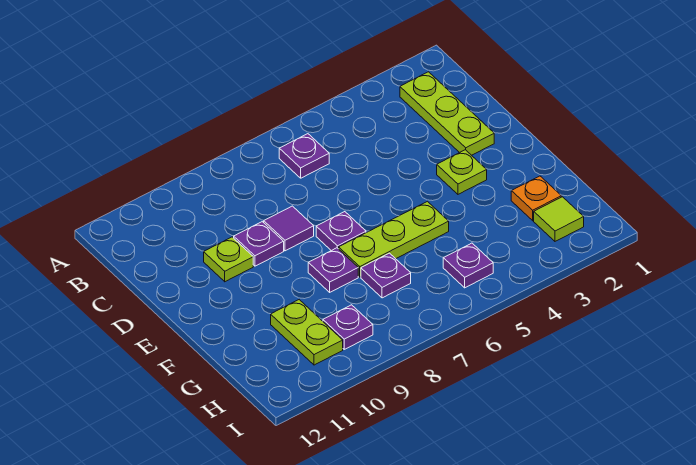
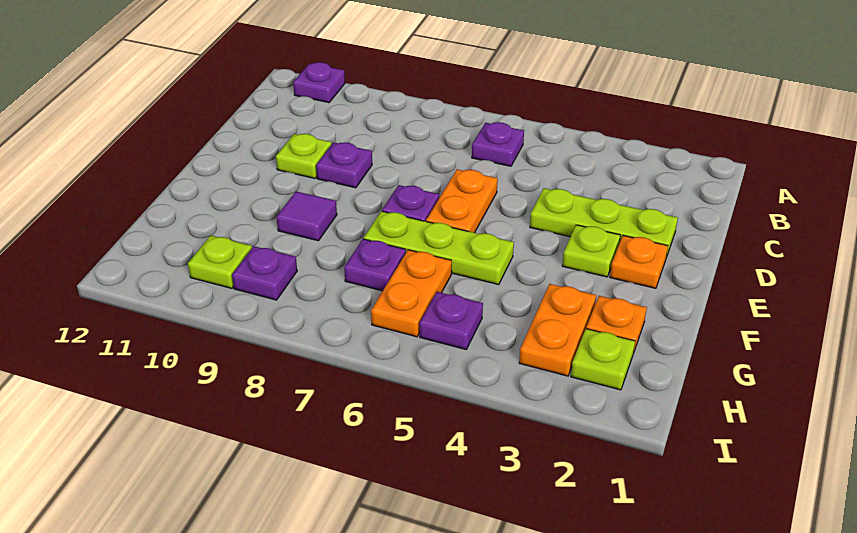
lime plate B2:D2 level 1 -> lime plate D2:D4 level 1
none -> orange plate D6:E6 level 1
purple tile D8 level 1 -> purple tile F9 level 1
none -> orange plate E2 level 1
purple plate F8 level 1 -> purple plate A11 level 1
none -> orange plate G3:H3 level 1
none -> orange plate G6:H6 level 1
lime plate G10:H10 level 1 -> lime plate H10 level 1
lime tile H2 level 1 -> lime plate H2 level 1

